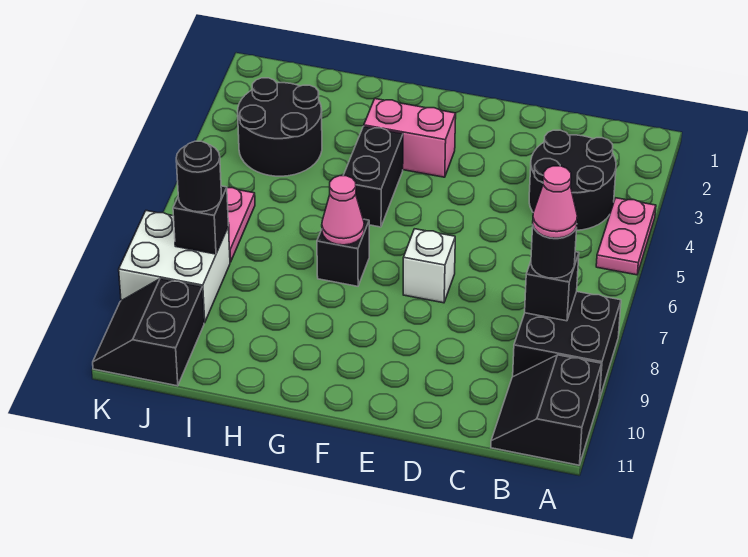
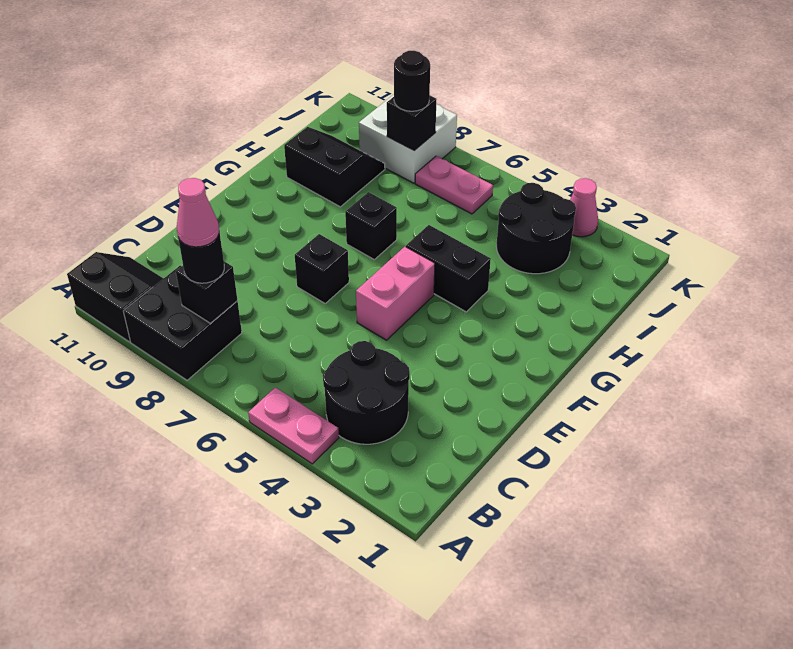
white brick E7 level 1 -> black brick E7 level 1
pink brick F3:G3 level 1 -> pink brick E5:F5 level 1
pink cone G7 level 2 -> pink cone K3 level 1
black slope J10:K11 level 1 top J -> black slope H9:I10 level 1 top H

